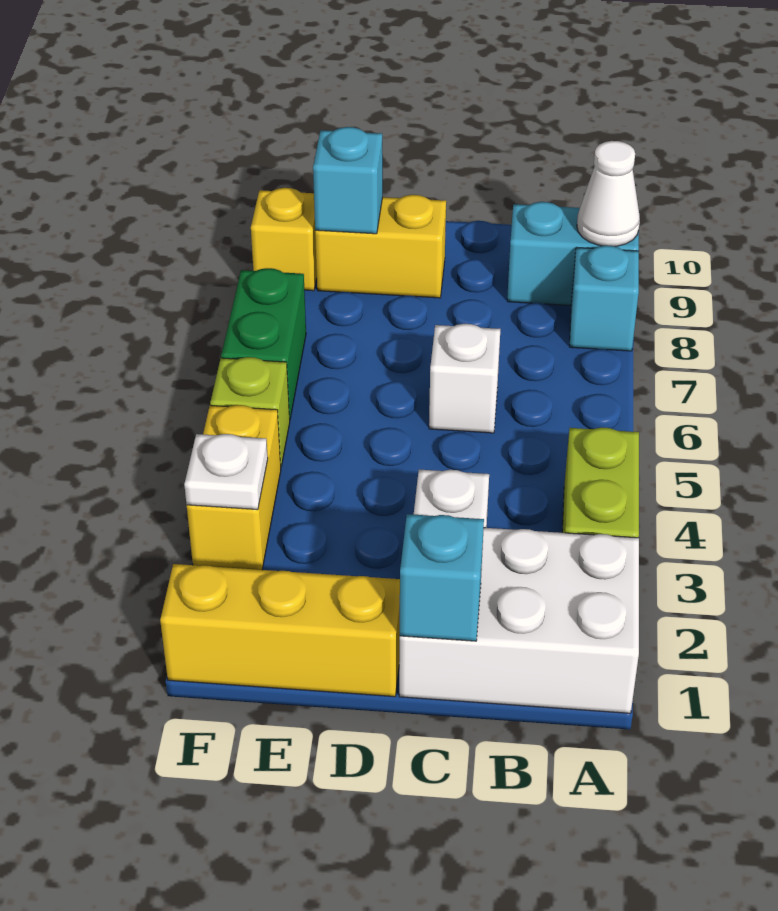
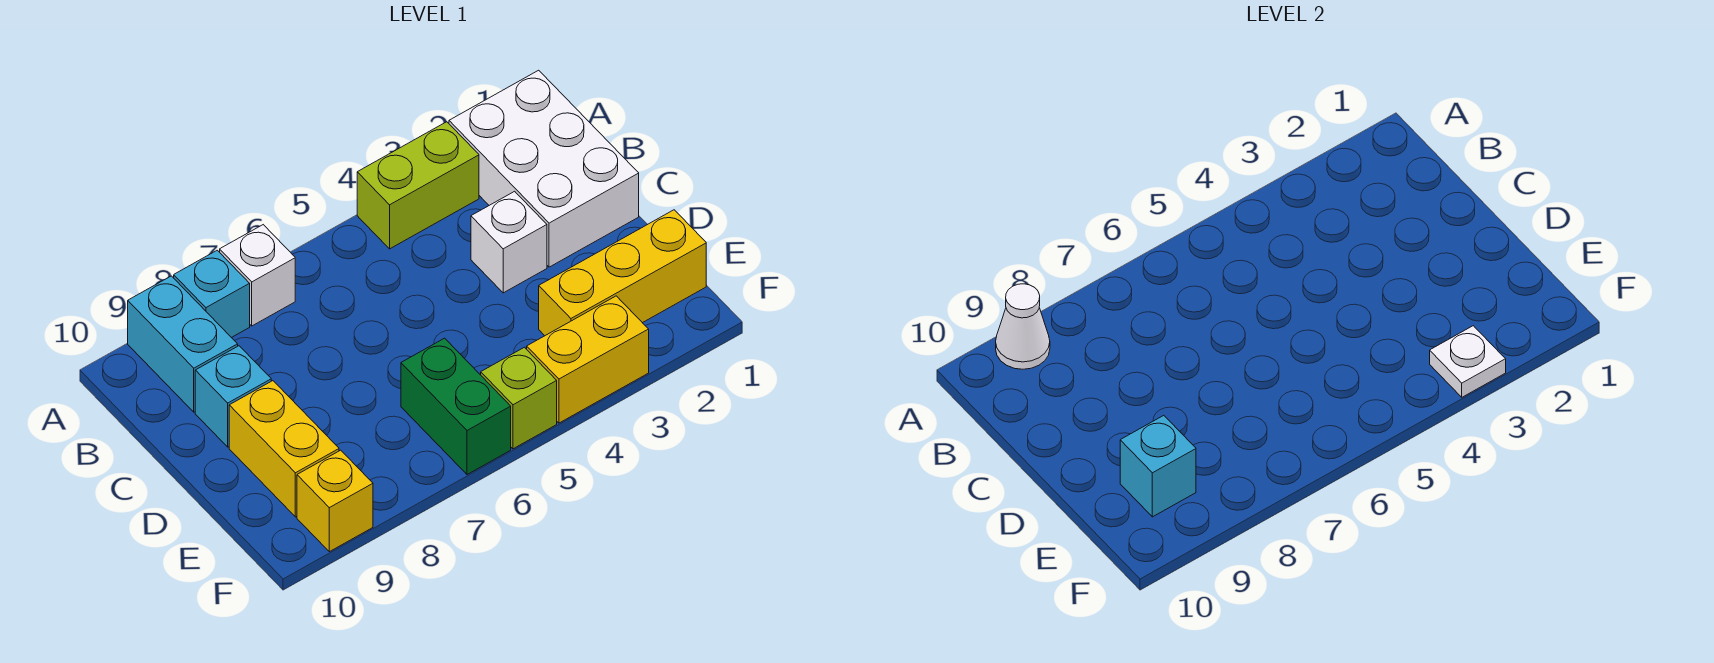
cyan brick C1 level 2 -> cyan brick C9 level 1
white brick C6 level 1 -> white brick A7 level 1
yellow brick D1:F1 level 1 -> yellow brick E1:E3 level 1
green brick F6:F7 level 1 -> green brick E6:F6 level 1

